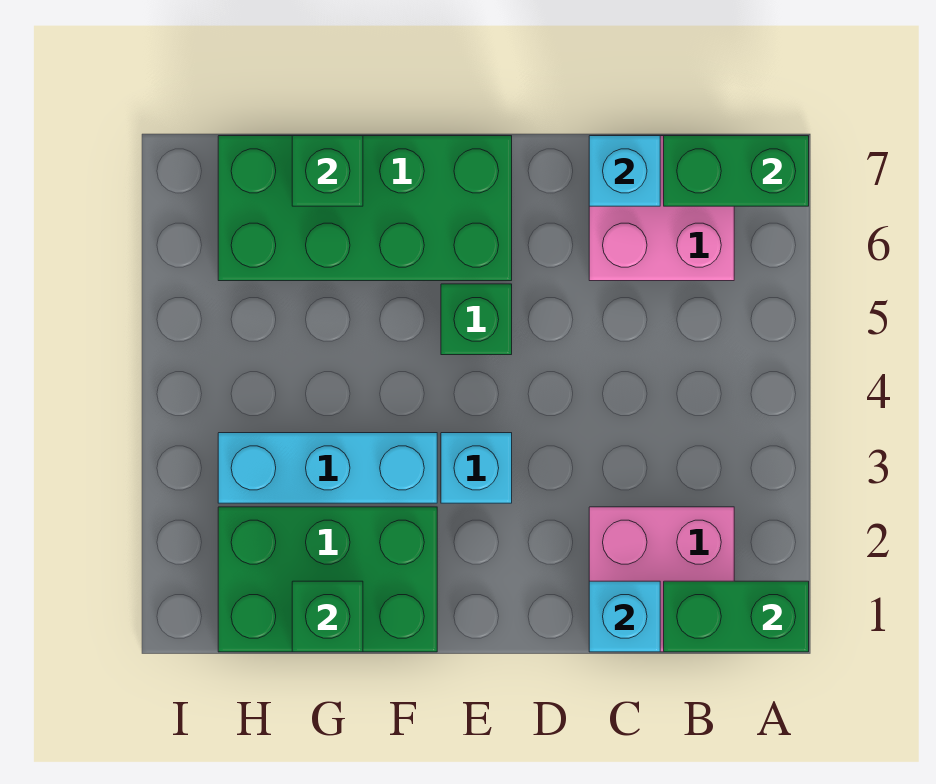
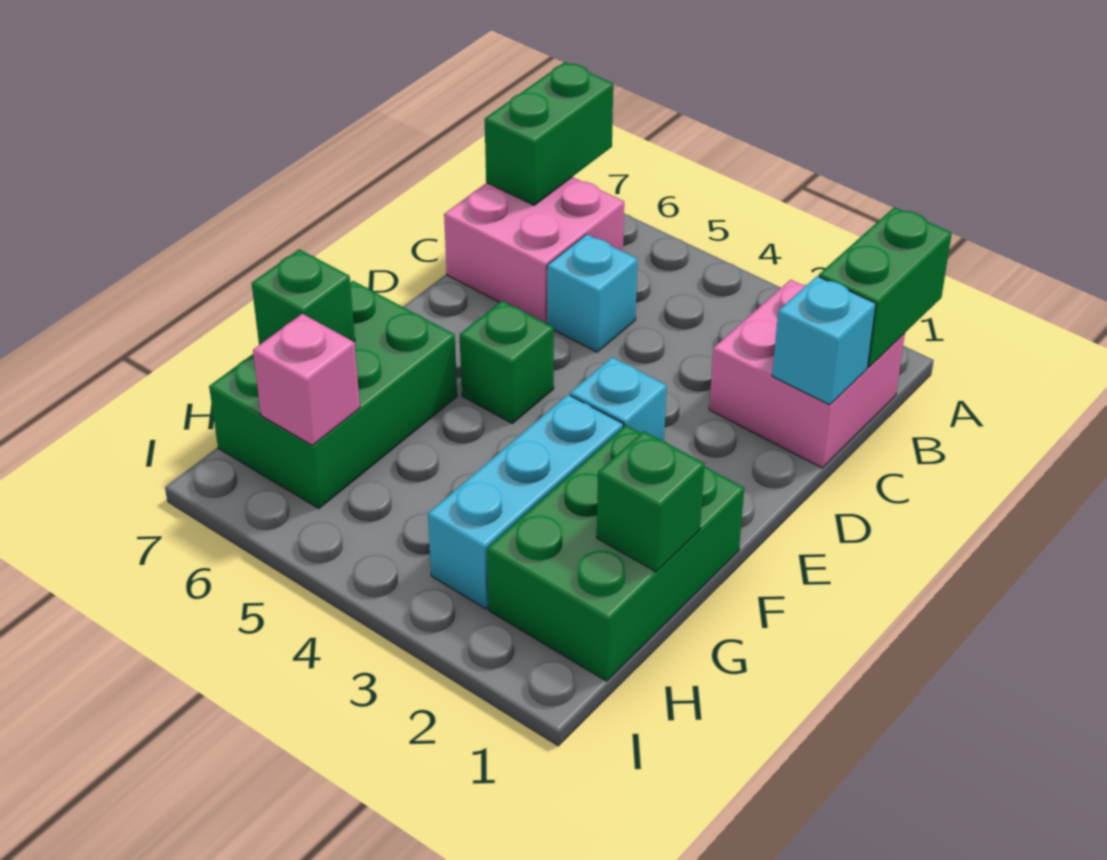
cyan brick C7 level 2 -> cyan brick C5 level 1
green brick E6:H7 level 1 -> green brick F6:H7 level 1
none -> pink brick H6 level 2

